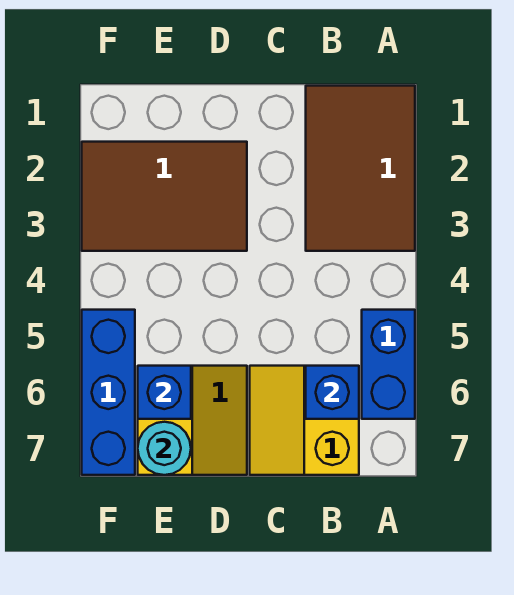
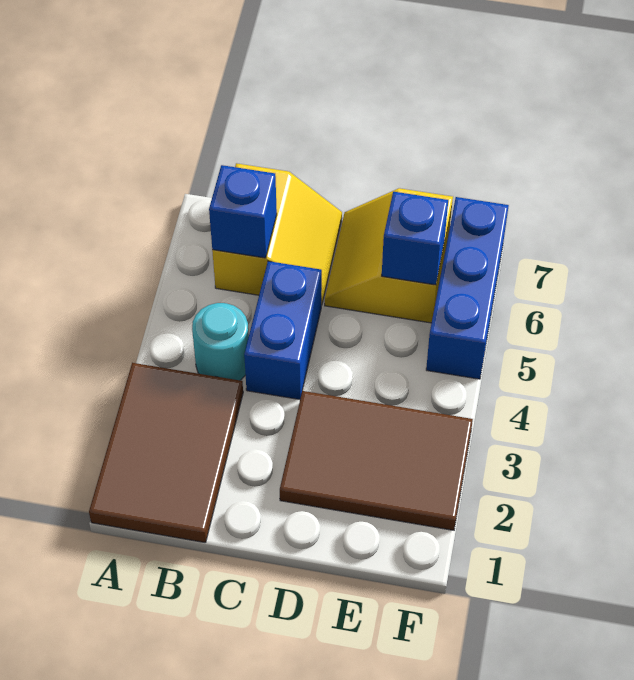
blue brick A5:A6 level 1 -> blue brick C4:C5 level 1
cyan round brick E7 level 2 -> cyan round brick B4 level 1

